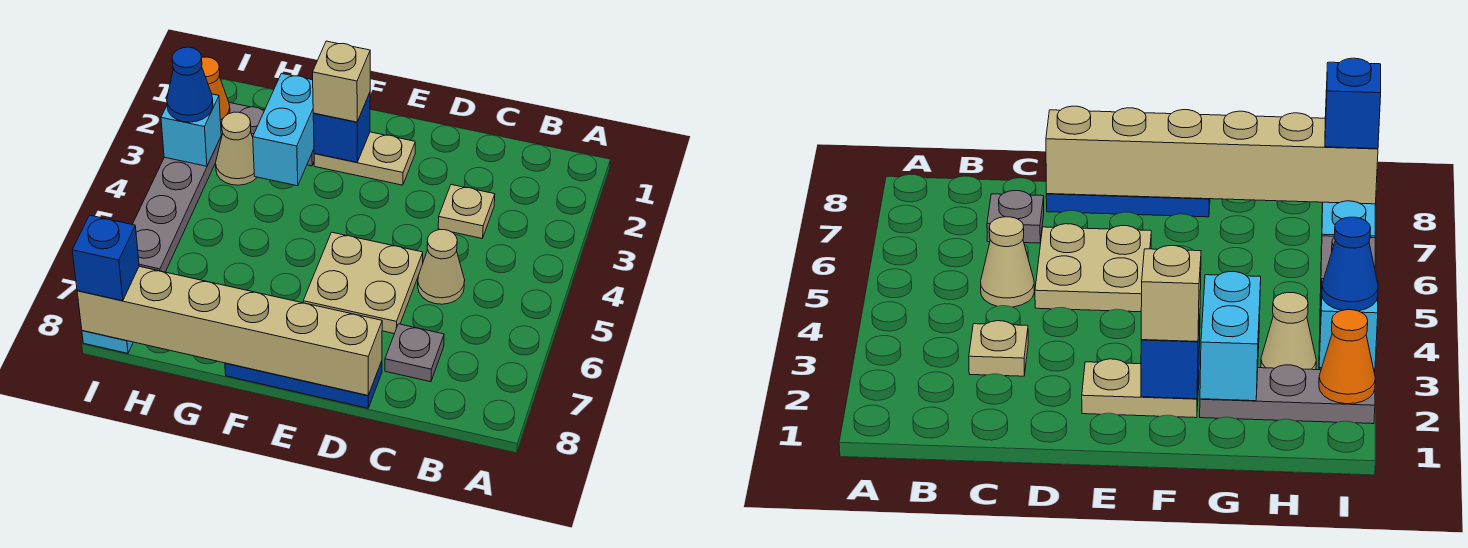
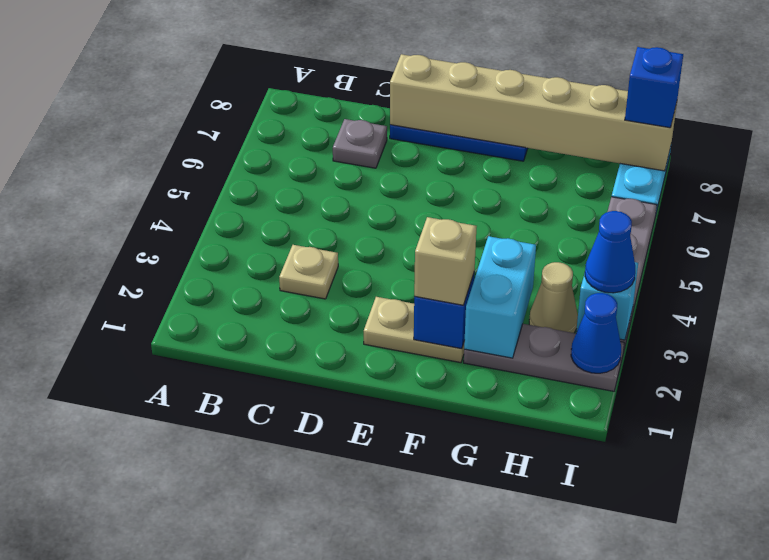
tan cone C5 level 1 -> none
tan plate D5:E6 level 1 -> none
orange cone I2 level 2 -> blue cone I2 level 2

